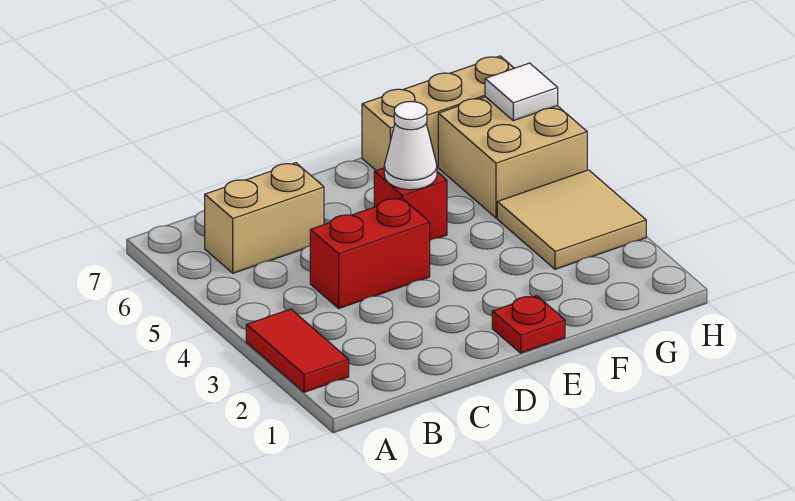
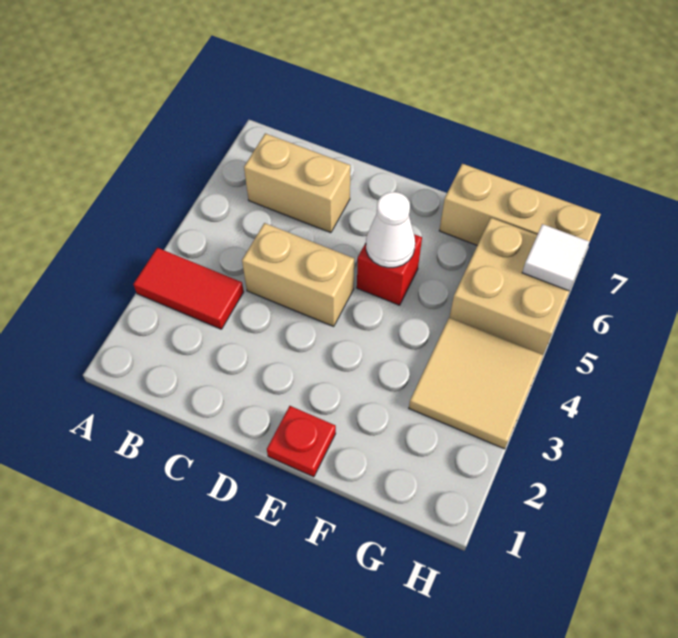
red tile A2:A3 level 1 -> red tile A3:B3 level 1
red brick C4:D4 level 1 -> tan brick C4:D4 level 1

